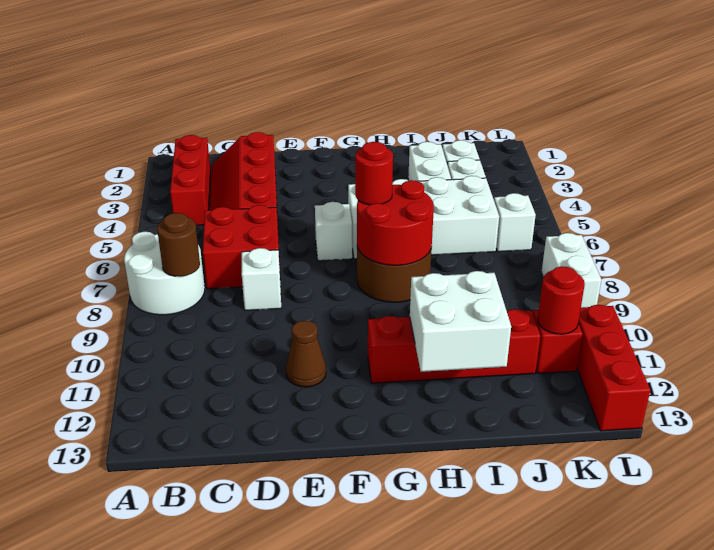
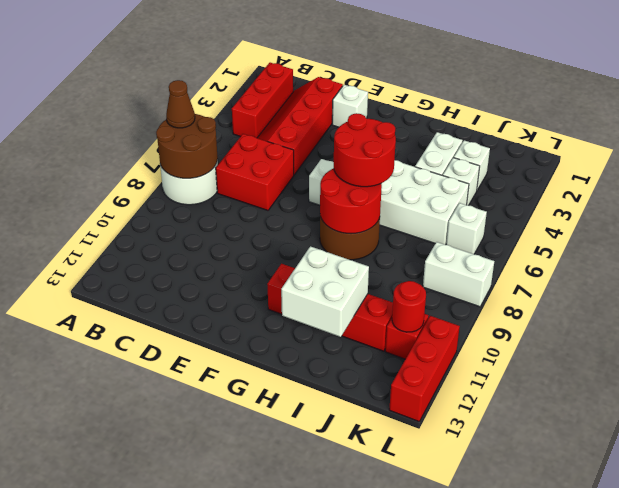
brown round brick B8 level 2 -> brown round brick A7:B8 level 2
white brick D8 level 1 -> white brick E2 level 1
brown cone E11 level 1 -> brown cone A7 level 3
red round brick G7 level 3 -> red round brick G6:H7 level 3
white brick L8:L9 level 1 -> white brick K8:L8 level 1

